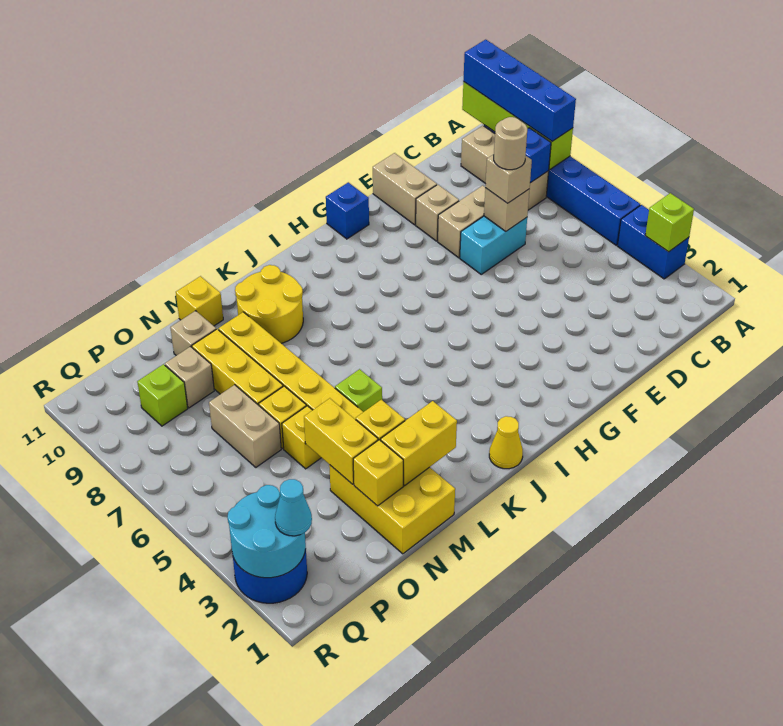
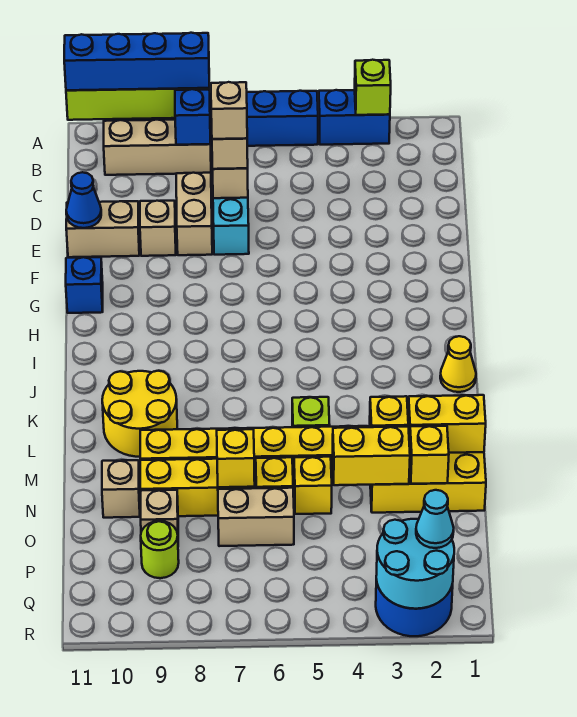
tan round brick D7 level 4 -> tan brick D7 level 4
none -> blue cone E11 level 2
yellow brick L2:M2 level 2 -> yellow brick M1:M2 level 2
yellow brick M11 level 1 -> yellow brick N7 level 2
lime brick P9 level 1 -> lime round brick P9 level 1

